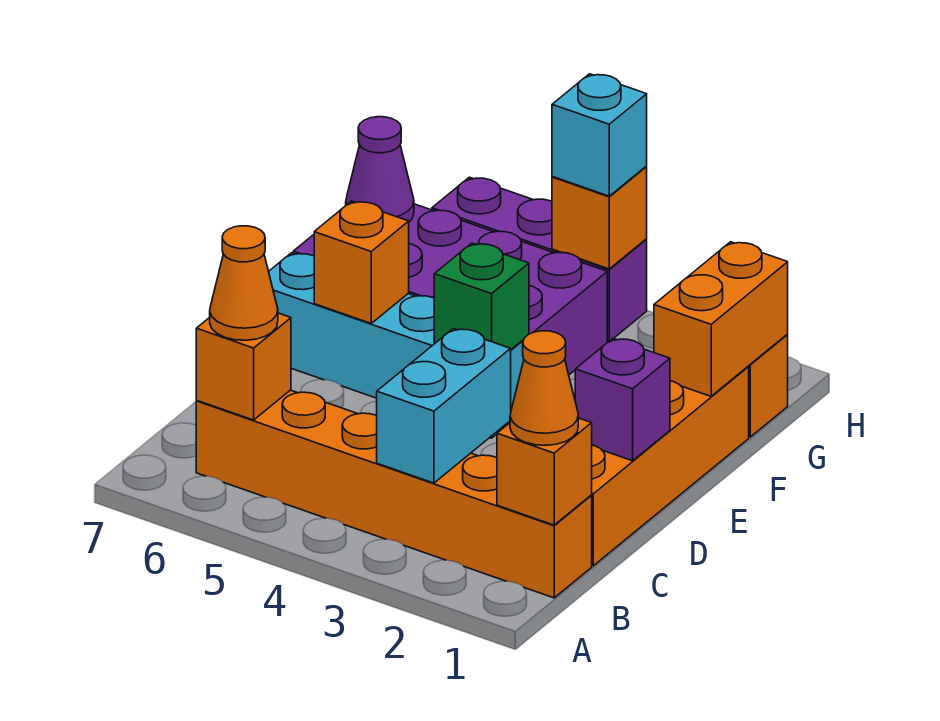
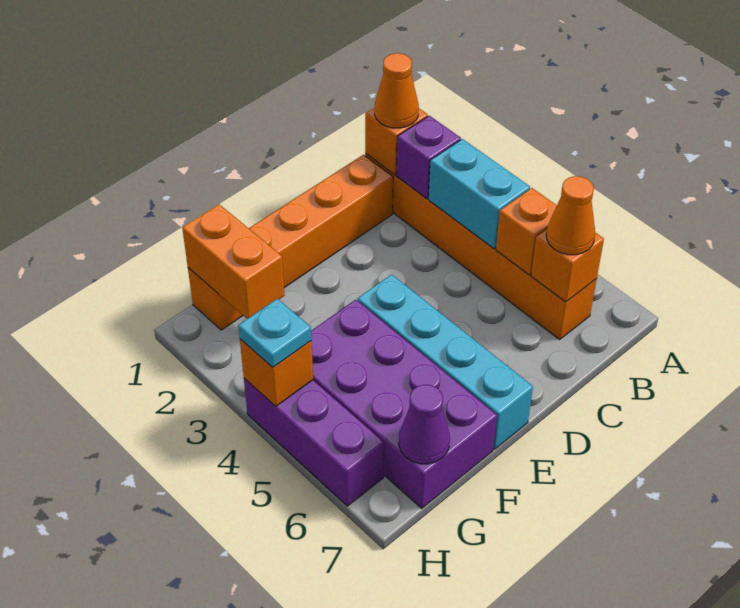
cyan brick B3:C3 level 2 -> cyan brick B3:B4 level 2
purple brick D1 level 2 -> purple brick B2 level 2
green brick E4 level 2 -> none
orange brick E6 level 2 -> orange brick B5 level 2
orange brick F1:G1 level 2 -> orange brick G1:G2 level 2
cyan brick H4 level 3 -> cyan plate H4 level 3

